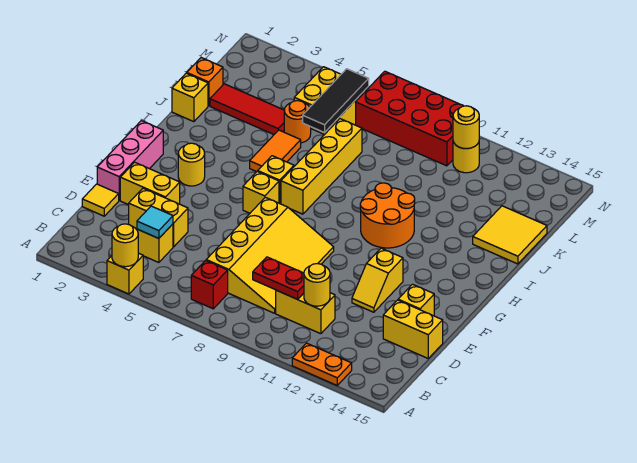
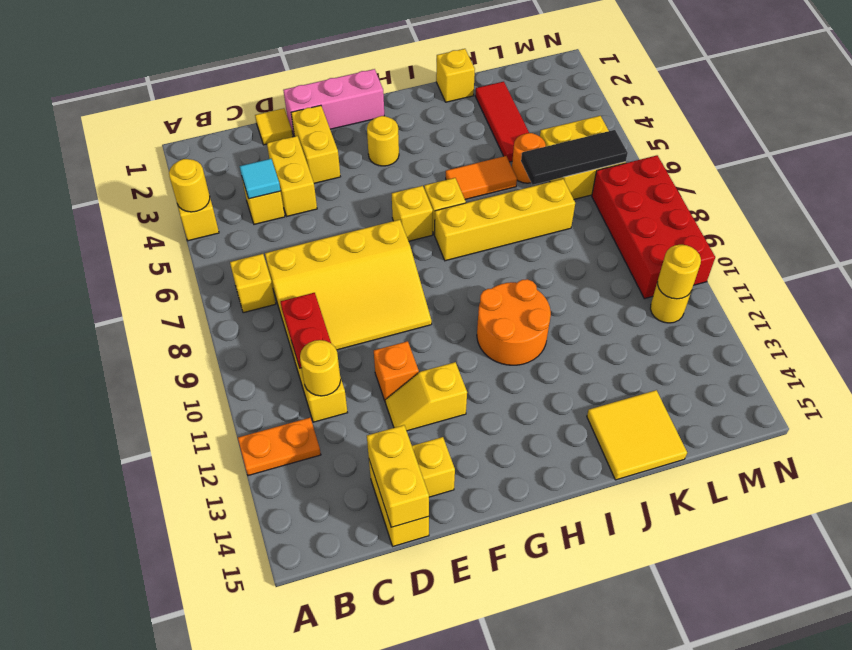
orange plate A12:A13 level 1 -> orange plate A12:B12 level 1
red brick B7 level 1 -> yellow brick B7 level 1
none -> yellow brick D14:D15 level 2
orange brick K1 level 1 -> orange brick E11 level 1

